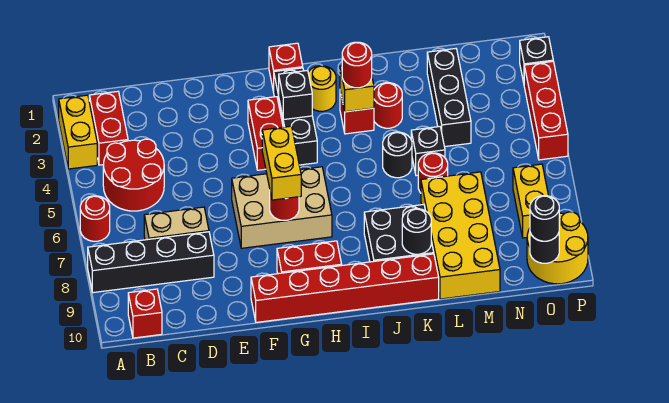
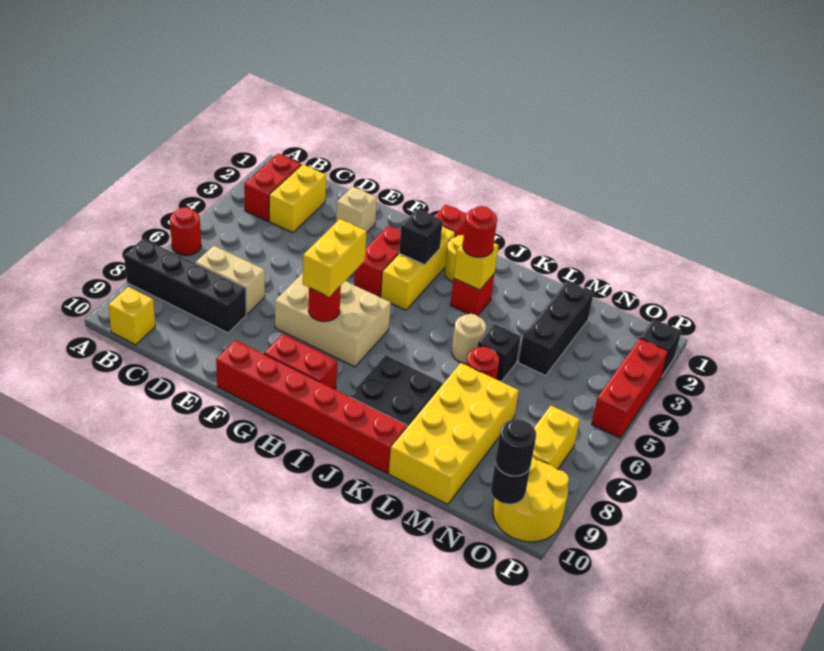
yellow brick A2:A3 level 1 -> yellow brick C2:C3 level 1
red round brick B4:C5 level 1 -> none
red brick B10 level 1 -> yellow brick B10 level 1
none -> tan brick E2 level 1
black brick H2:H4 level 1 -> yellow brick H2:H4 level 1
red round brick K3 level 1 -> none
black round brick K5 level 1 -> tan round brick K5 level 1
black round brick K9 level 2 -> none

